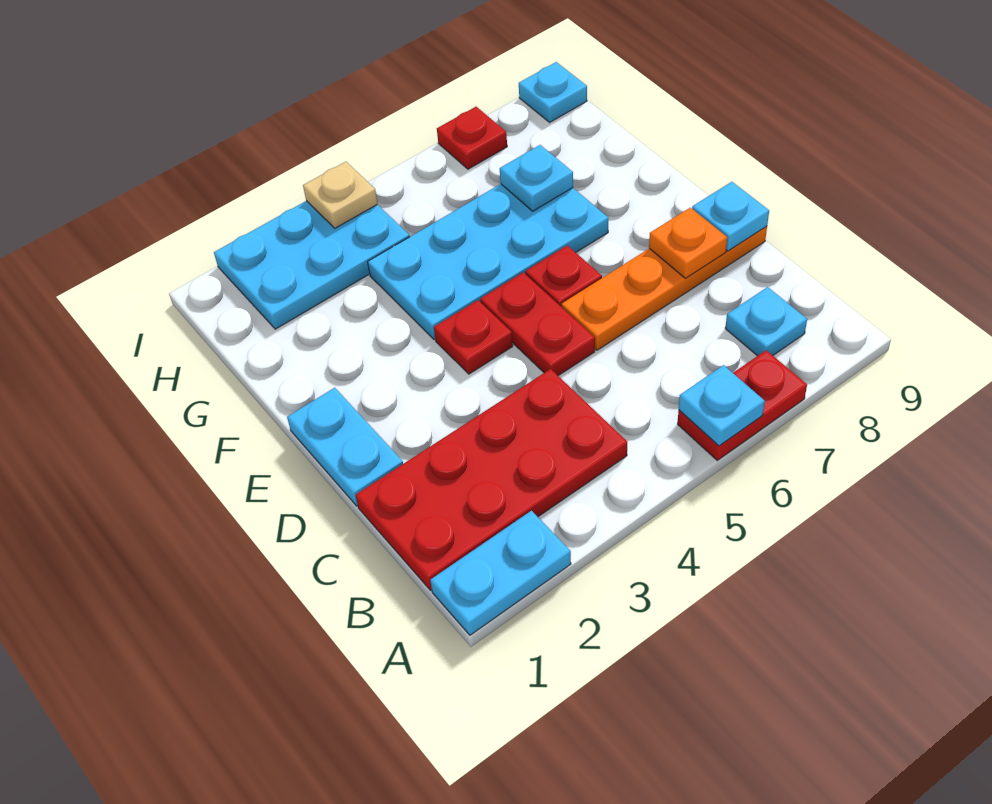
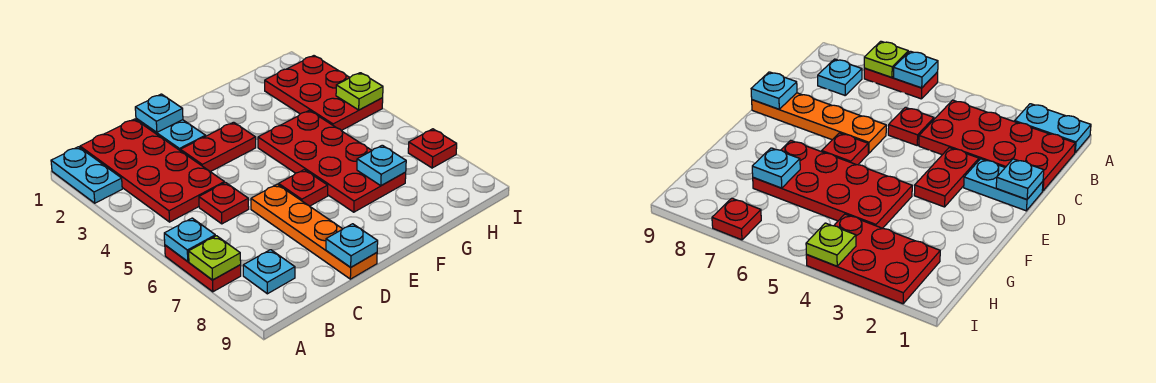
none -> lime plate A7 level 2
cyan plate D1:E1 level 1 -> cyan plate D1:D2 level 1
red plate D5:E5 level 1 -> red plate D3:E3 level 1
orange plate D8 level 2 -> none
red plate E4 level 1 -> red plate C5 level 1
cyan plate F4:G7 level 1 -> red plate F4:G7 level 1
cyan plate H2:I4 level 1 -> red plate H2:I4 level 1
tan plate I4 level 2 -> lime plate I4 level 2
cyan plate I9 level 1 -> cyan plate D1 level 2

